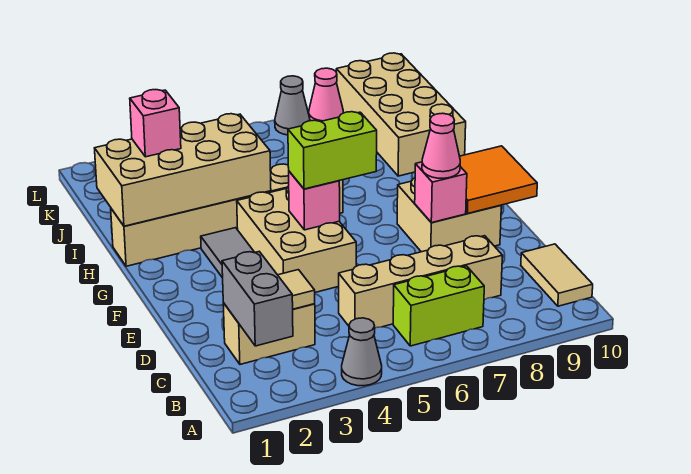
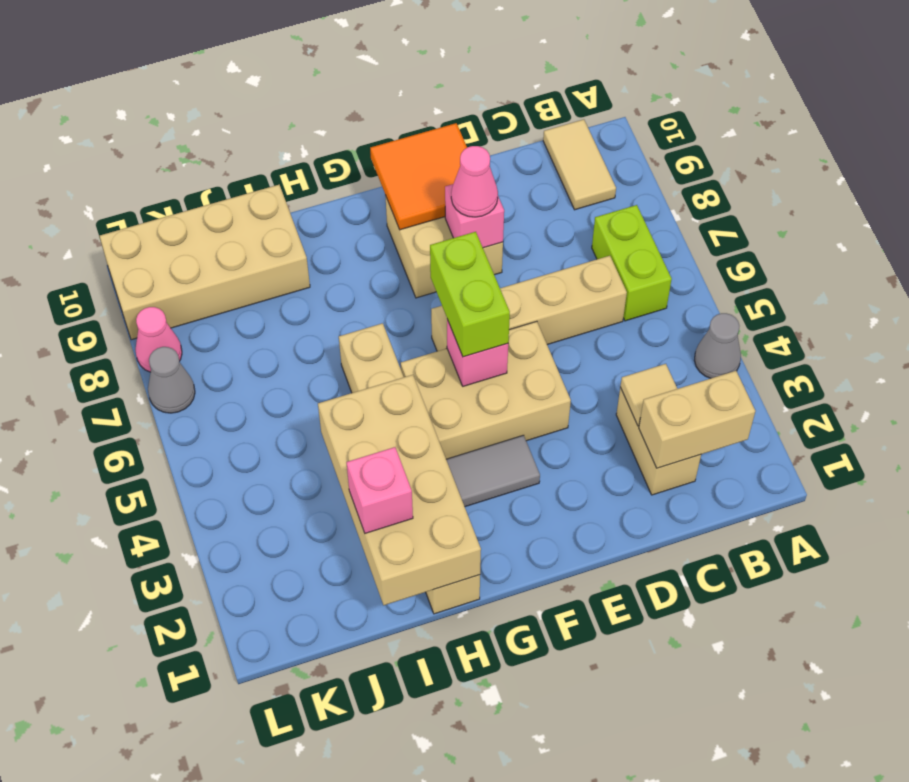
grey brick B2:C2 level 2 -> tan brick B2:C2 level 2
tan tile B10:C10 level 1 -> tan tile B9:B10 level 1
tan brick C5:C8 level 1 -> tan brick C6:F6 level 1

